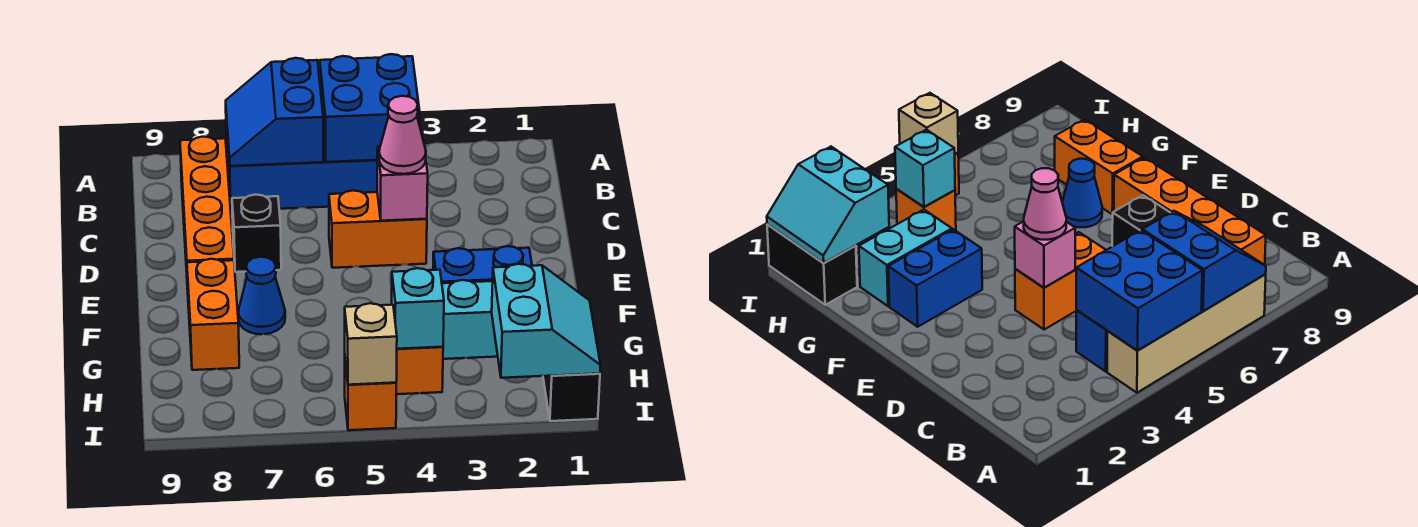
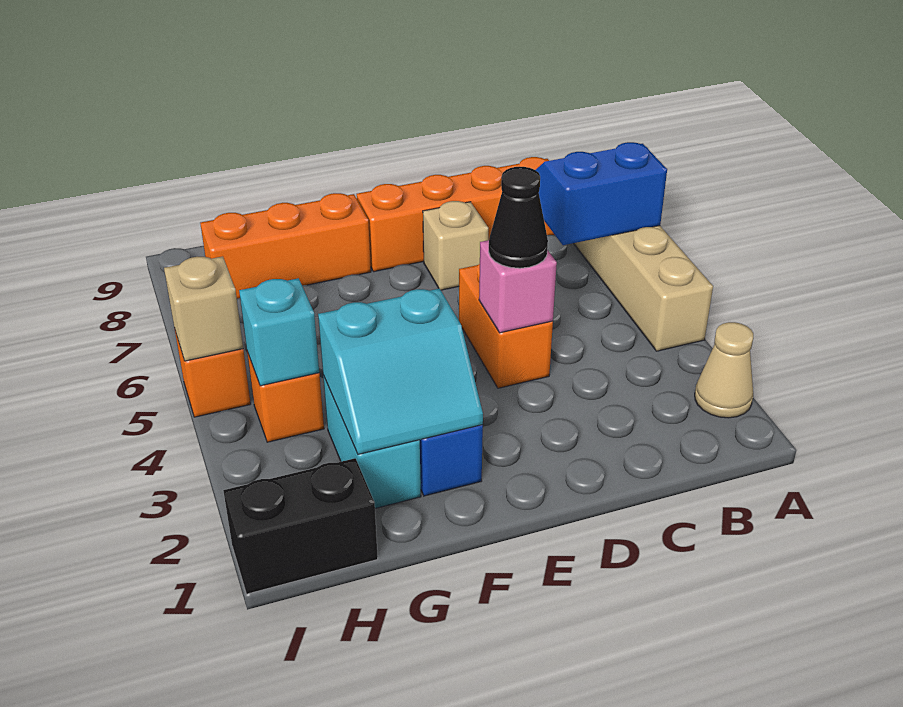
none -> tan cone A2 level 1
blue brick A4:B5 level 2 -> none
blue brick B4:B7 level 1 -> none
pink cone D4 level 3 -> black cone D4 level 3
black brick D7 level 1 -> tan brick D7 level 1
blue cone F7 level 1 -> none
orange brick F8:G8 level 1 -> orange brick F8:H8 level 1
cyan slope H1:I2 level 2 top 2 -> cyan slope F2:G3 level 2 top 3

